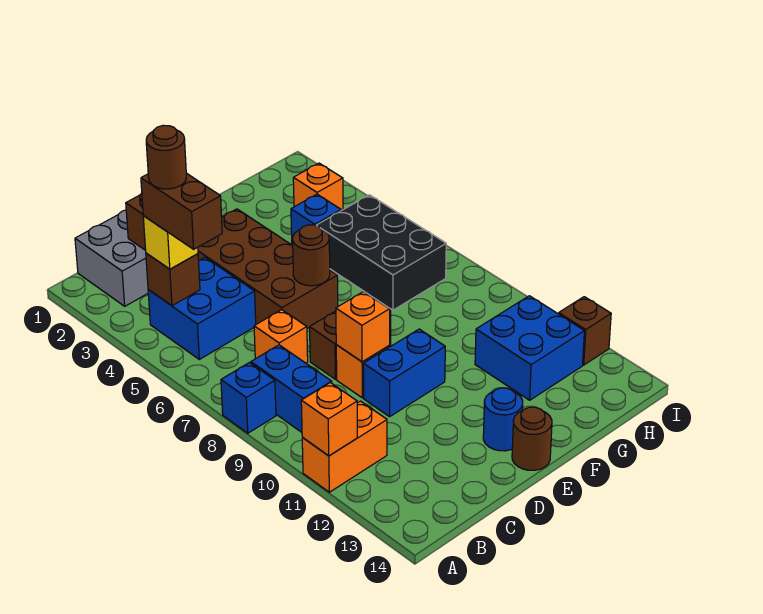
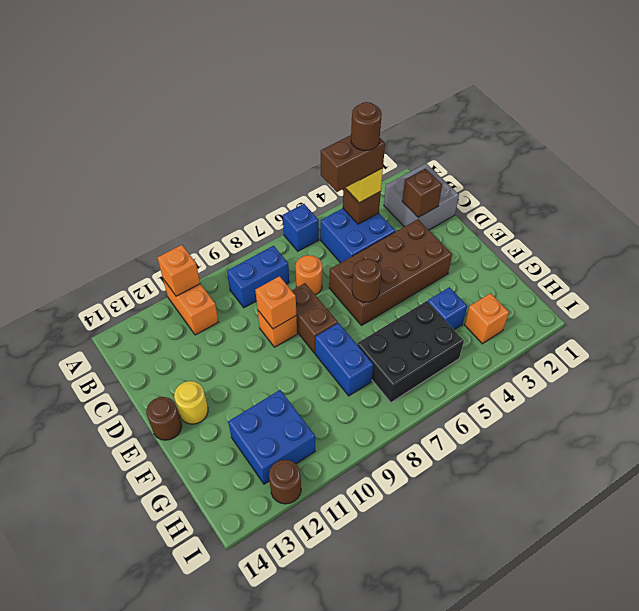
blue brick A8 level 1 -> blue brick A6 level 1
orange brick C7 level 1 -> orange round brick C7 level 1
blue brick D10:E10 level 1 -> blue brick F8:G8 level 1
blue round brick E13 level 1 -> yellow round brick E13 level 1
brown brick I12 level 1 -> brown round brick I12 level 1

